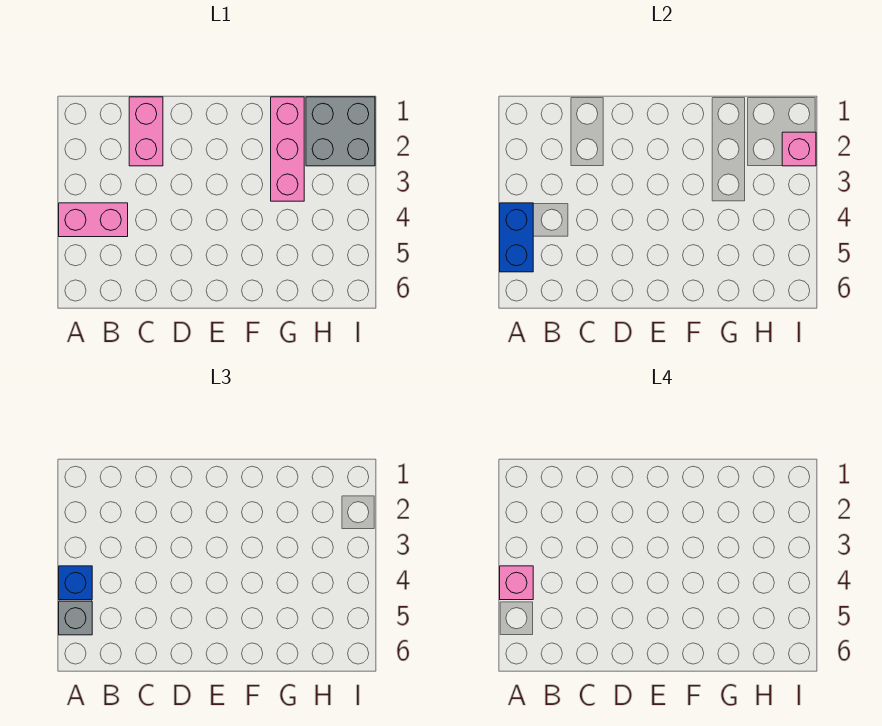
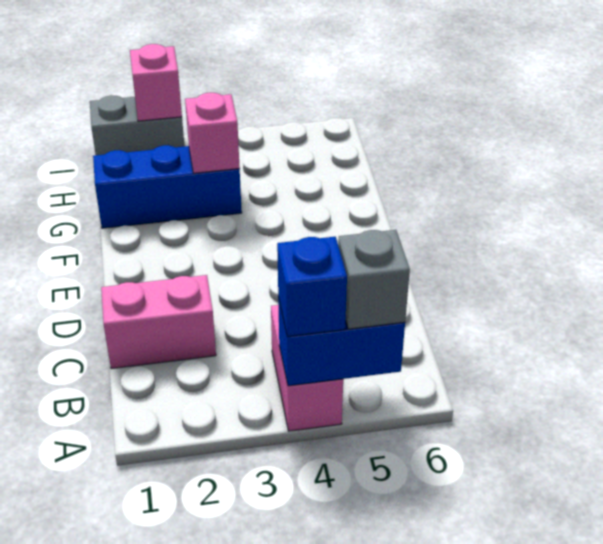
pink brick A4 level 4 -> pink brick G3 level 2
pink brick G1:G3 level 1 -> blue brick G1:G3 level 1
grey brick H1:I2 level 1 -> grey brick I1:I2 level 1

